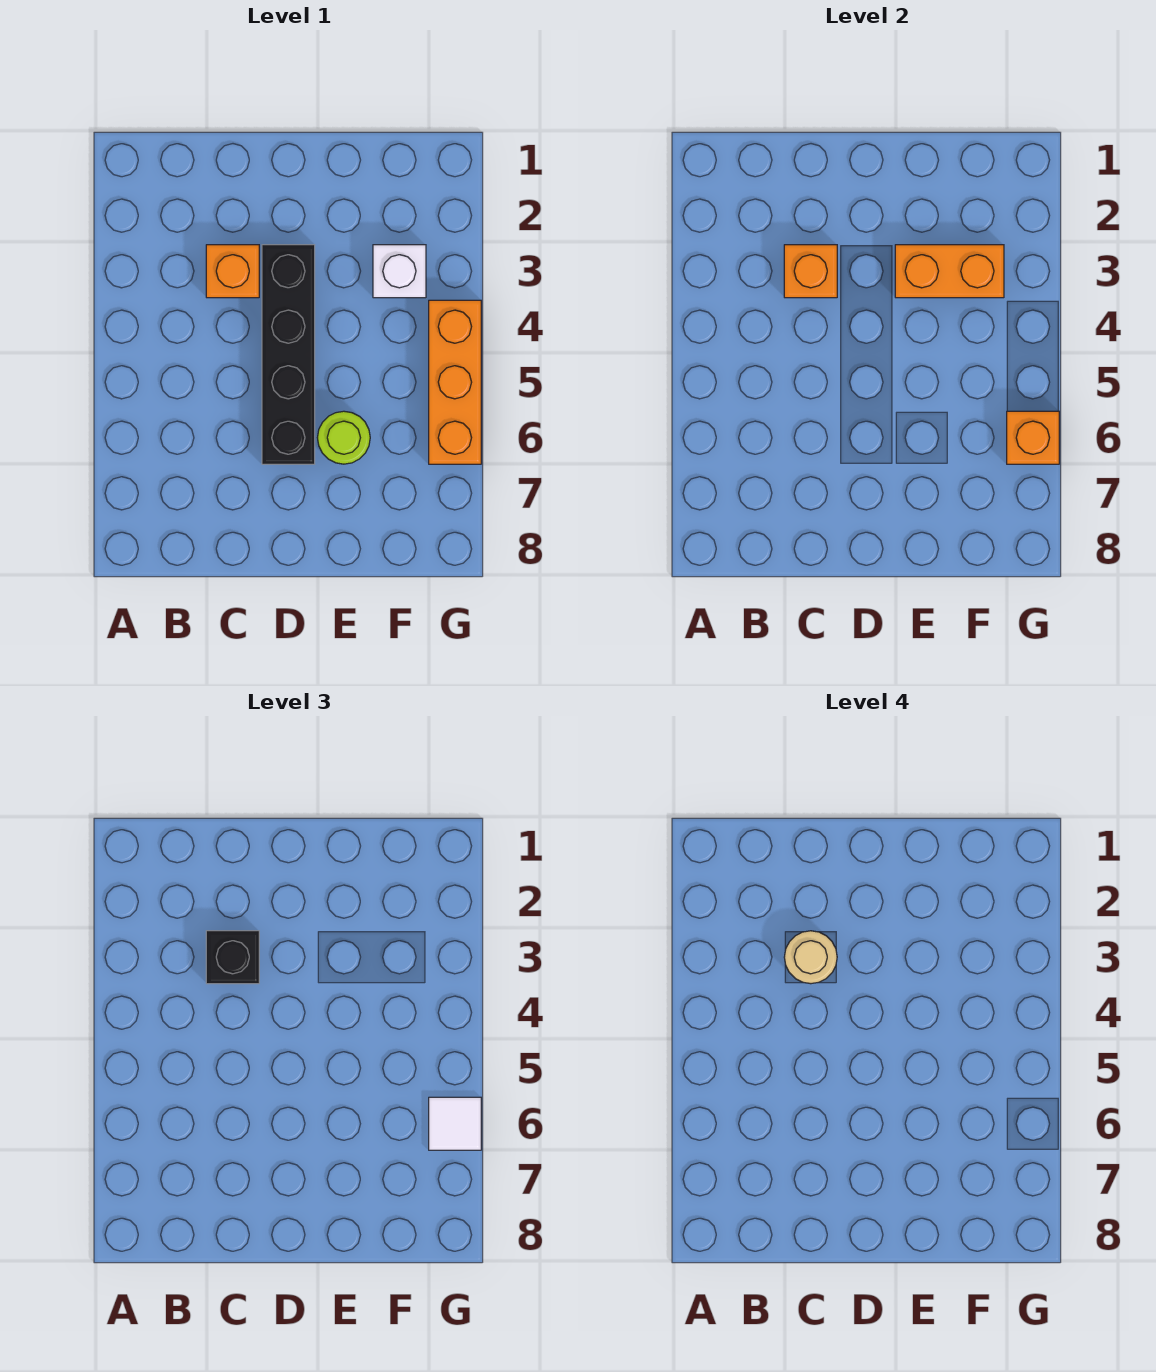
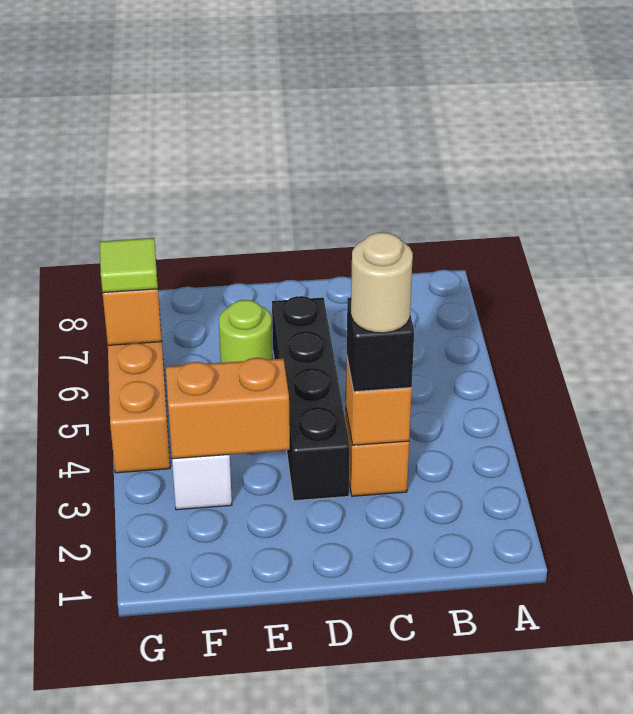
white tile G6 level 3 -> lime tile G6 level 3

